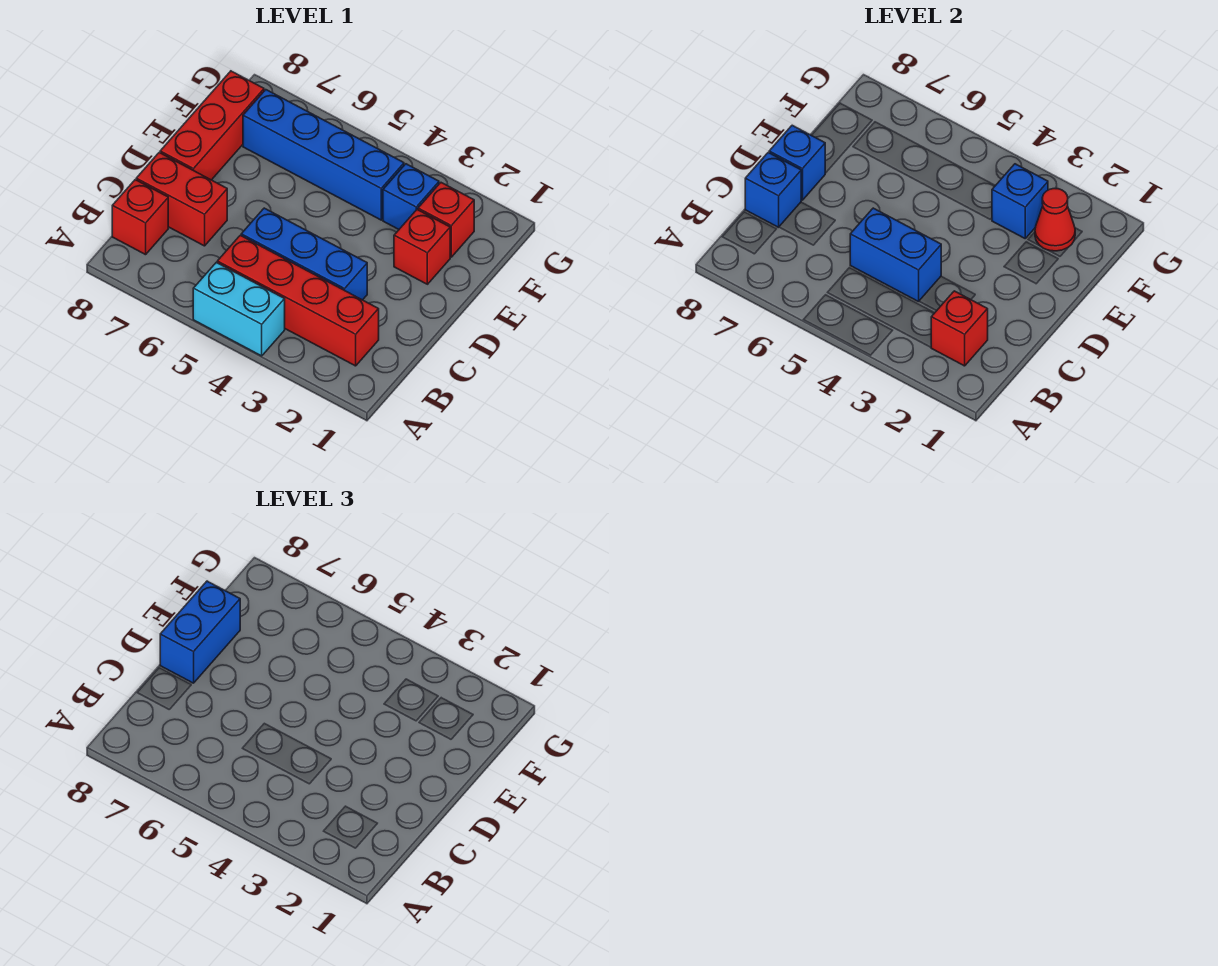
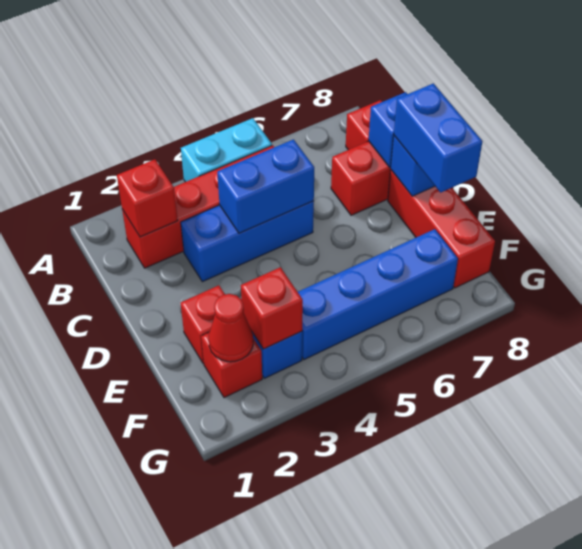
blue brick F3 level 2 -> red brick F3 level 2

